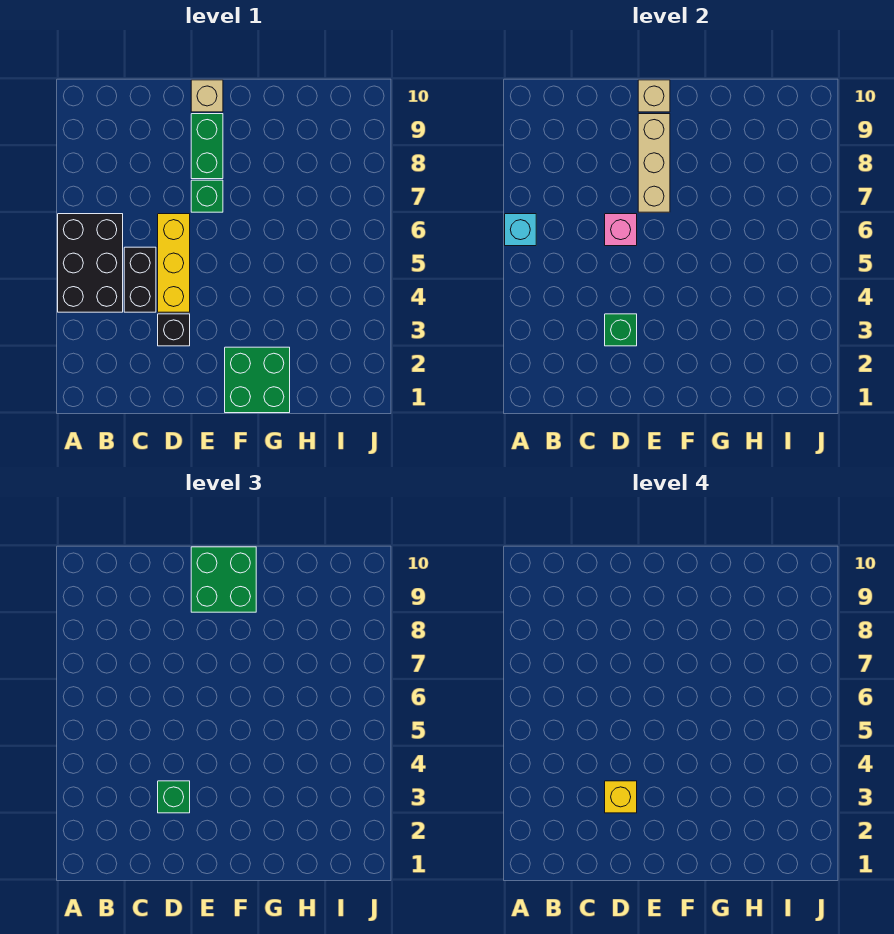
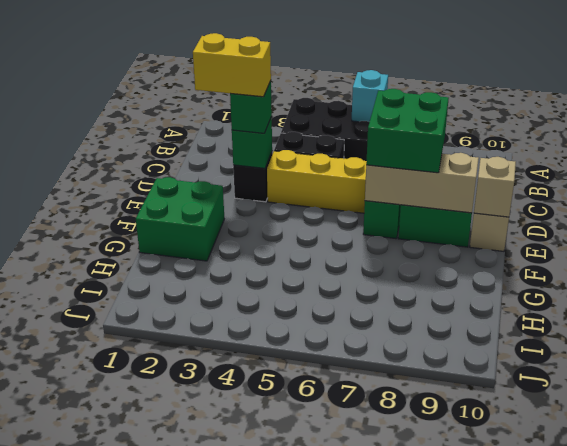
yellow brick D3 level 4 -> yellow brick D2:D3 level 4
pink brick D6 level 2 -> none
green brick E9:F10 level 3 -> green brick D7:E8 level 3

